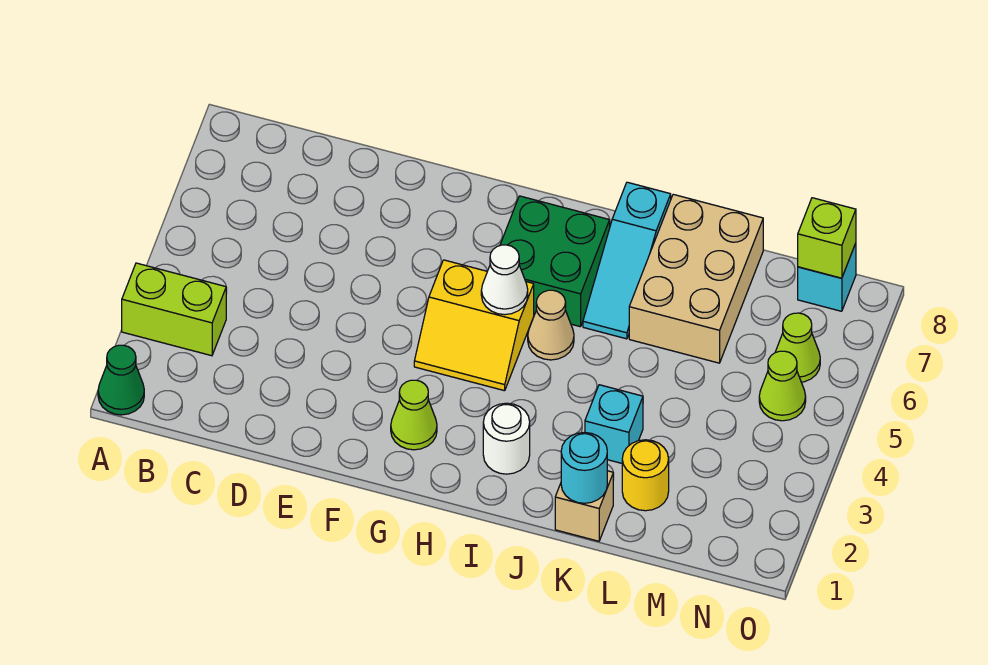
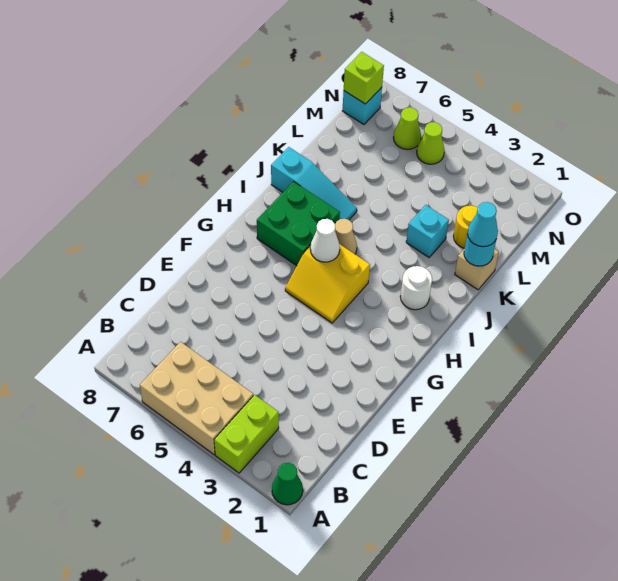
lime cone G2 level 1 -> none
yellow slope G4:H5 level 1 top 5 -> yellow slope G4:H5 level 1 top H
none -> cyan cone K1 level 3
tan brick K6:L8 level 1 -> tan brick A4:B6 level 1

